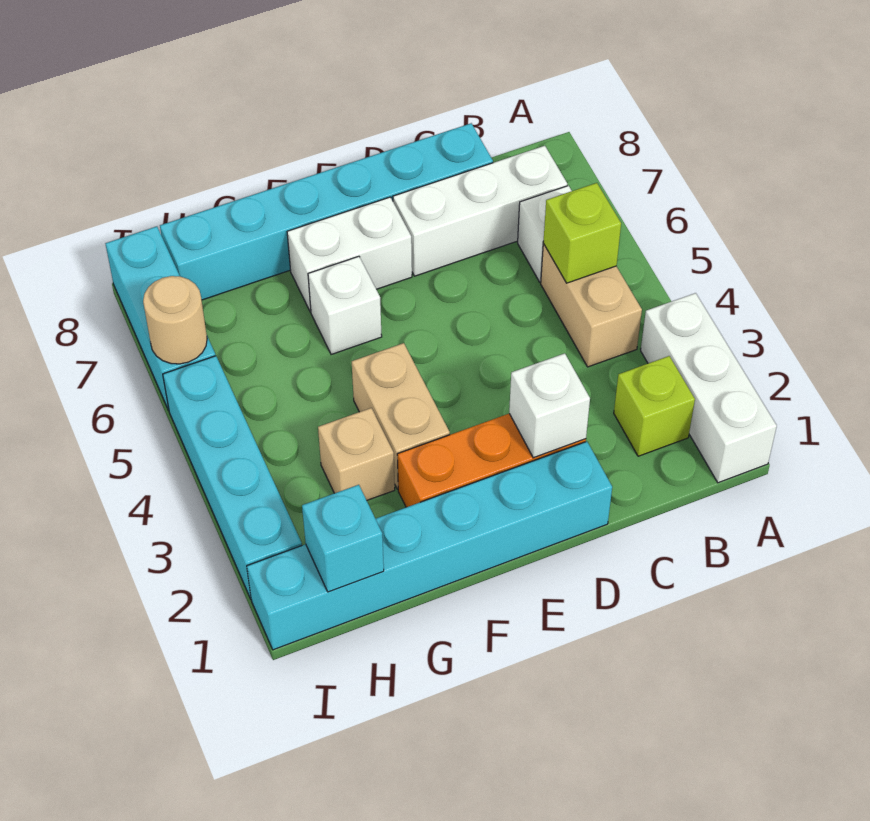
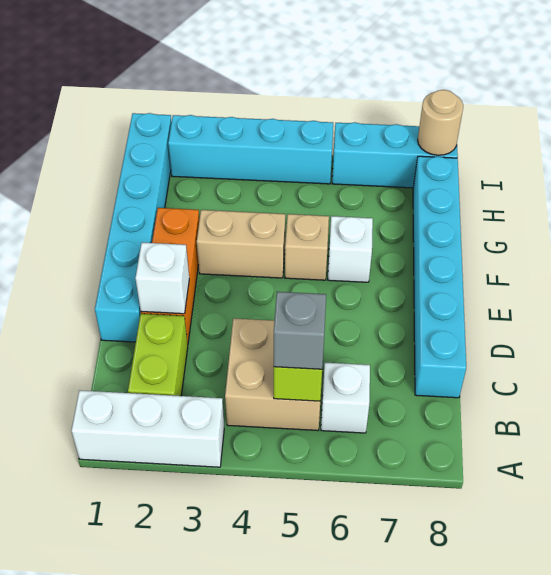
lime brick B2 level 1 -> lime brick B2:C2 level 1
tan brick B4:B5 level 1 -> tan brick B4:C5 level 1
none -> grey brick B5 level 3
white brick B7:D7 level 1 -> none
white brick E7:F7 level 1 -> none
tan brick G3 level 1 -> tan brick F5 level 1
cyan brick H1 level 2 -> none
tan round brick I6 level 2 -> tan round brick I8 level 2

